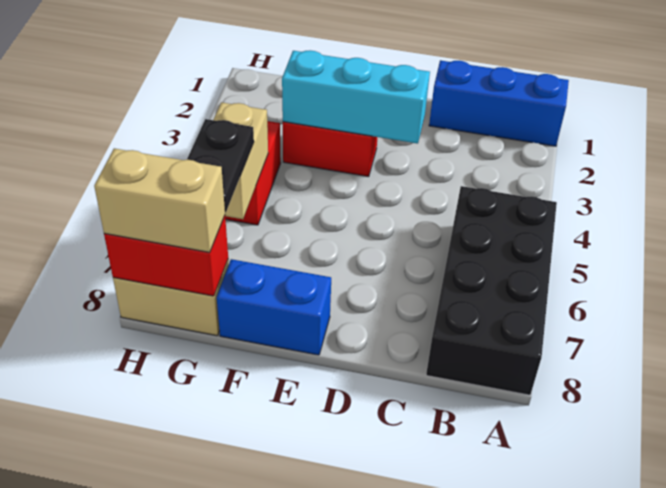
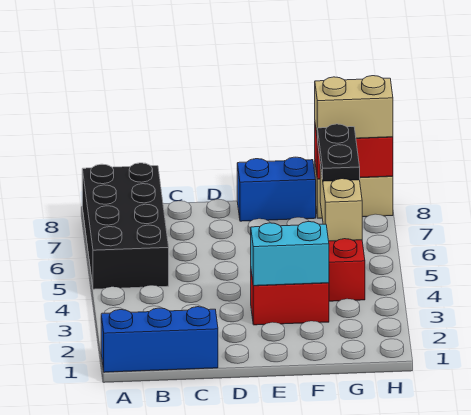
cyan brick D3:F3 level 2 -> cyan brick E3:F3 level 2

